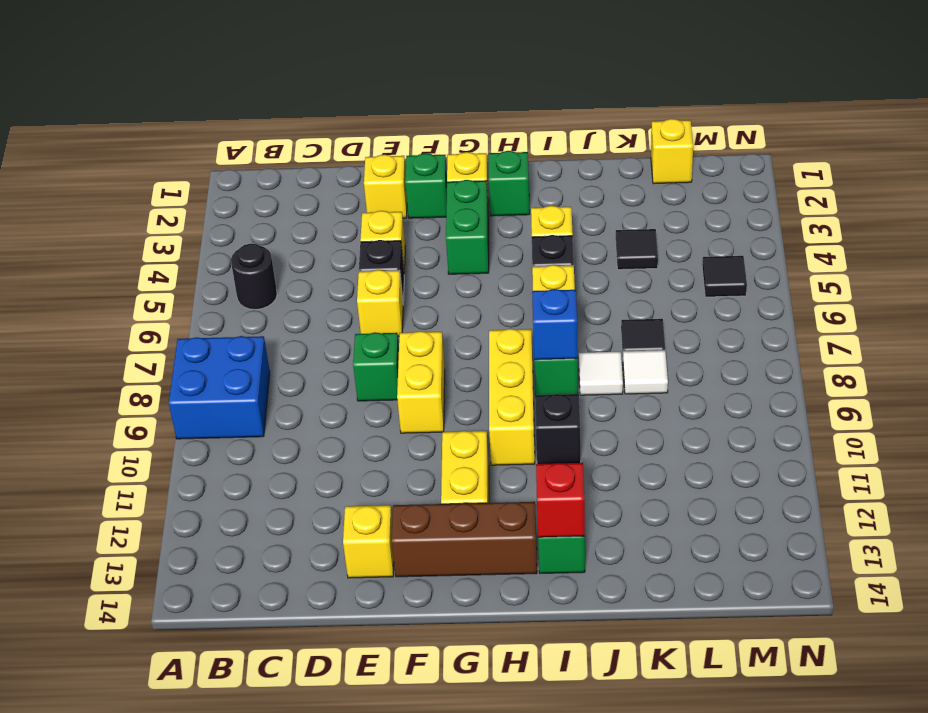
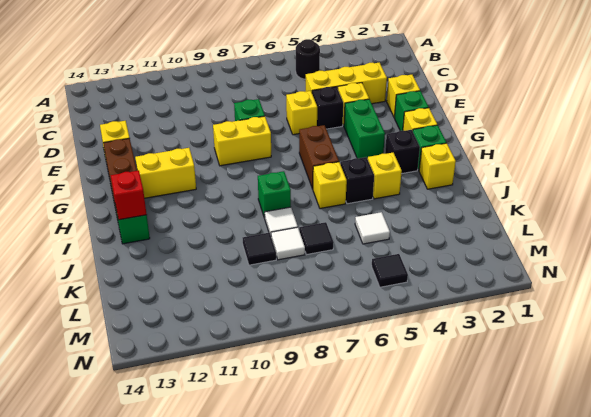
blue brick A8:B9 level 1 -> none
green brick G3:G4 level 1 -> green brick F4:G4 level 1
none -> brown brick G6:H6 level 1
yellow brick H8:H10 level 1 -> yellow brick D3:D5 level 1
blue brick I8 level 2 -> none
black brick I10 level 1 -> black brick H3 level 1
black tile K4 level 1 -> black tile K9 level 1
none -> white tile K5 level 1
yellow brick L1 level 1 -> yellow brick I2 level 1

